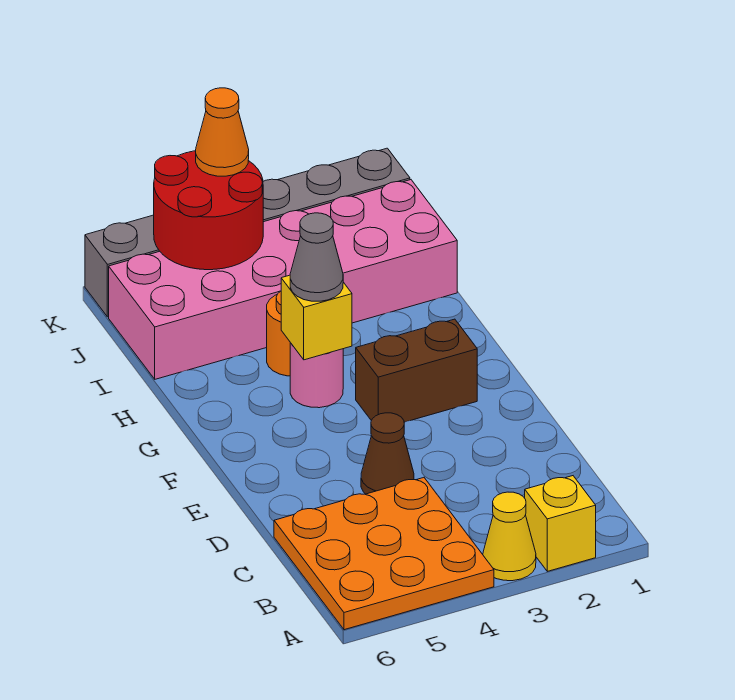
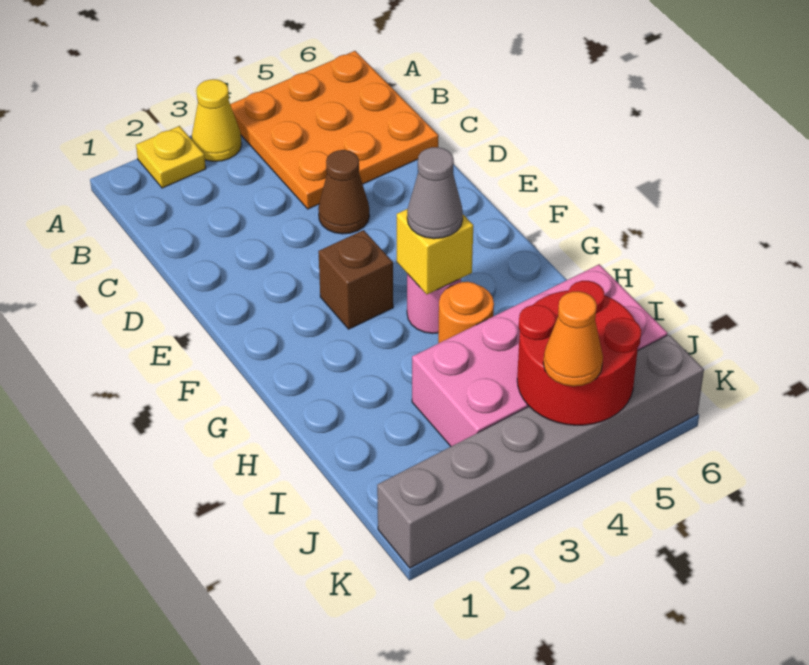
yellow brick A2 level 1 -> yellow plate A2 level 1
brown brick F2:F3 level 1 -> brown brick F3 level 1
pink brick I1:J6 level 1 -> pink brick I3:J6 level 1

